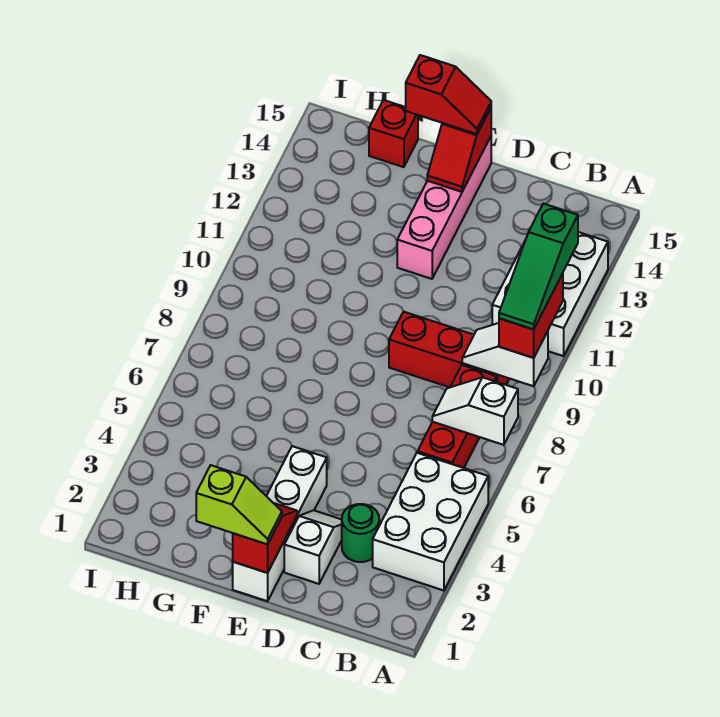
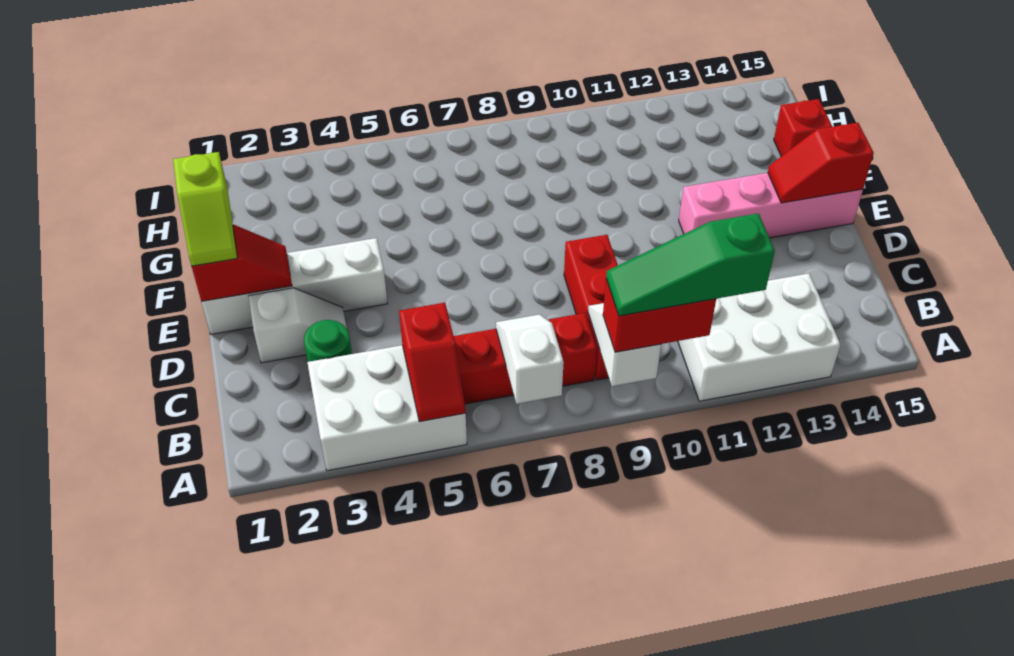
red slope E15:F15 level 3 top F -> red slope A5:B5 level 2 top B

